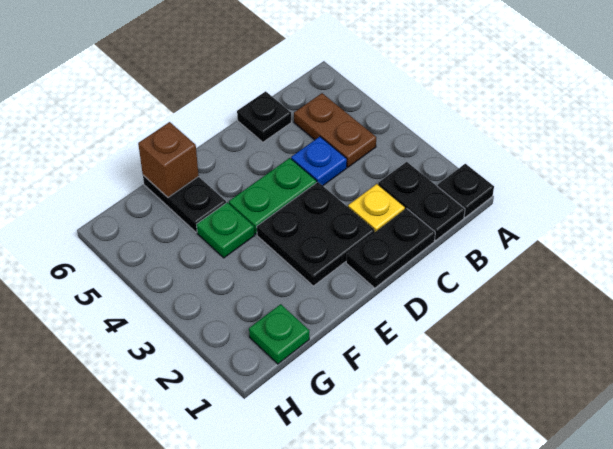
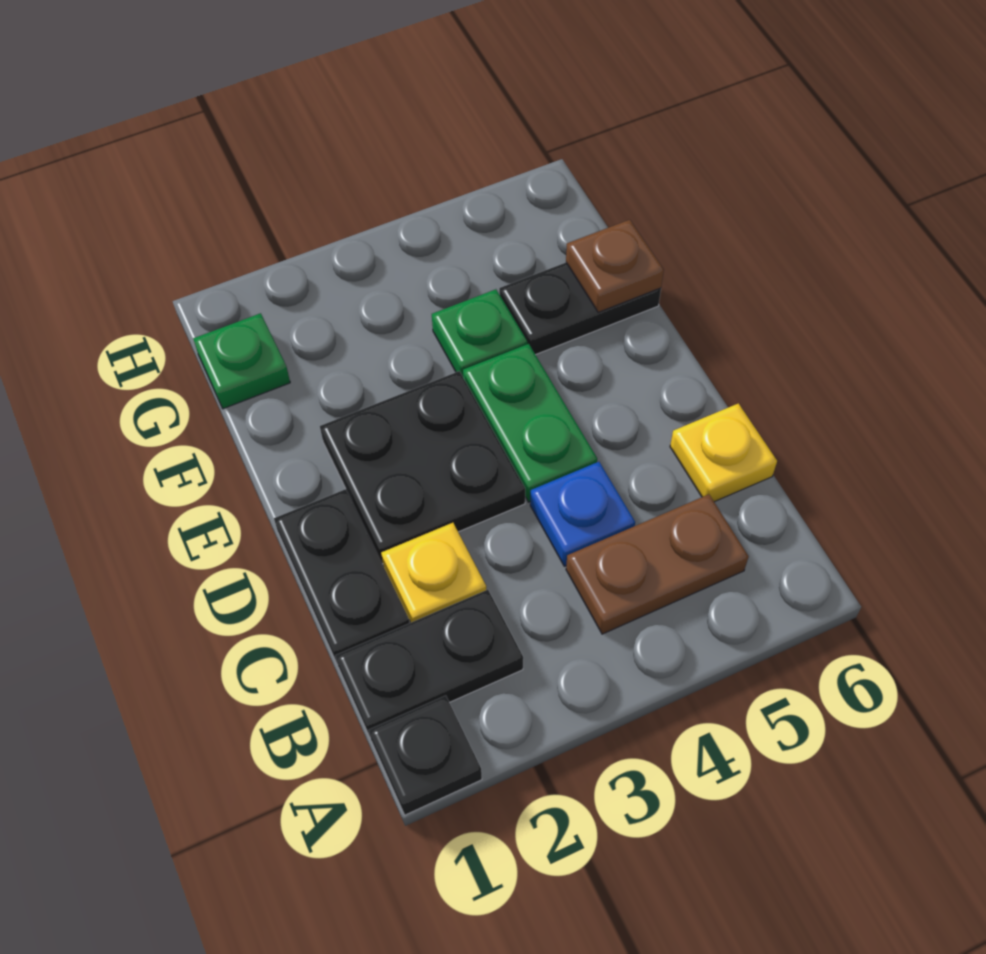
black plate C6 level 1 -> yellow plate C6 level 1
brown brick F6 level 2 -> brown plate F6 level 2

